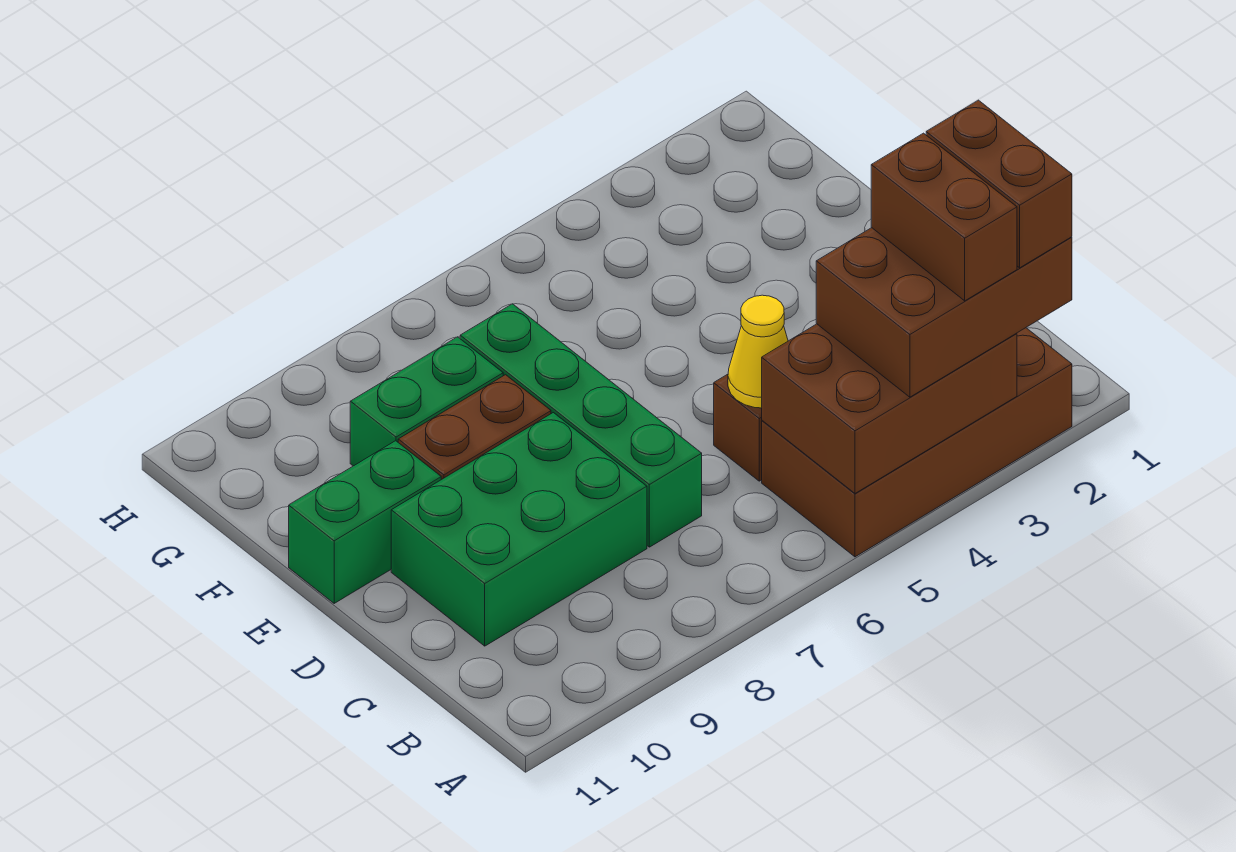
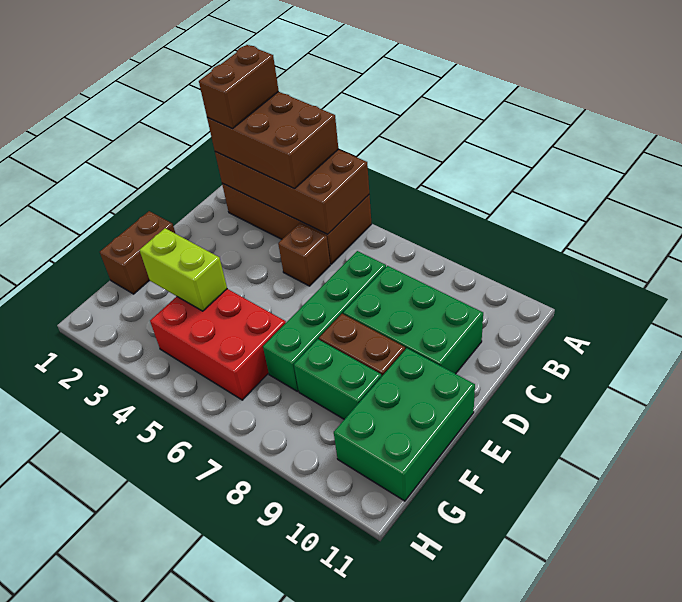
brown brick A3:B5 level 2 -> brown brick A2:B5 level 2
brown brick A3:B3 level 4 -> brown brick E1:F1 level 1
yellow cone C5 level 2 -> none
green brick E10:E11 level 1 -> green brick E10:G11 level 1
none -> lime brick F3:F4 level 2
none -> red brick F4:G6 level 1

